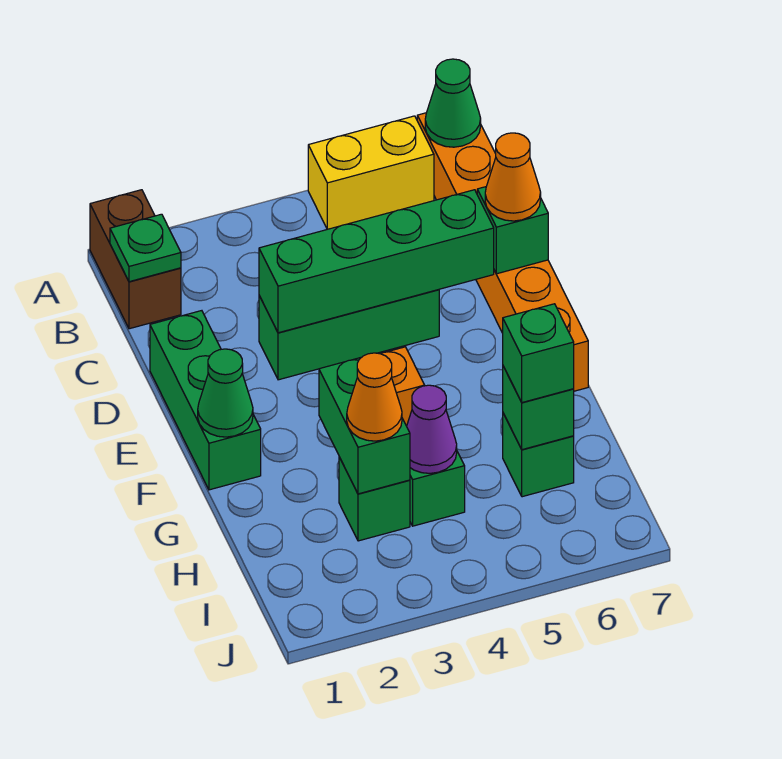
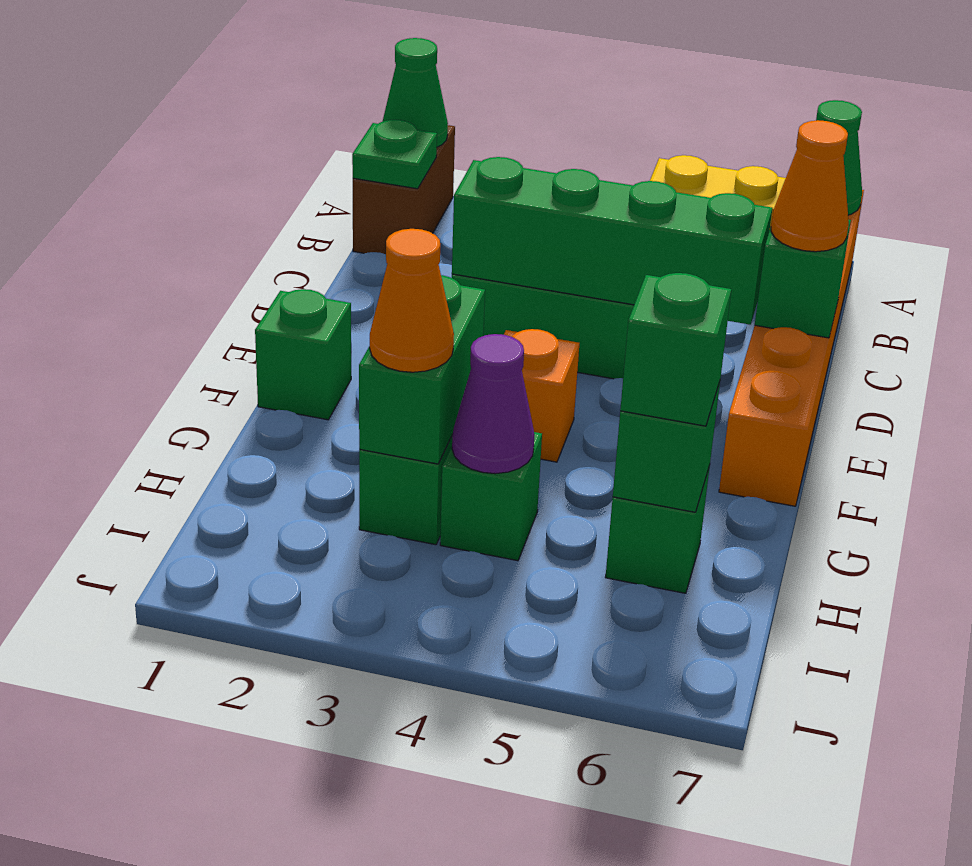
green brick D1:F1 level 1 -> green brick F1 level 1
green cone F1 level 2 -> green cone A1 level 2

